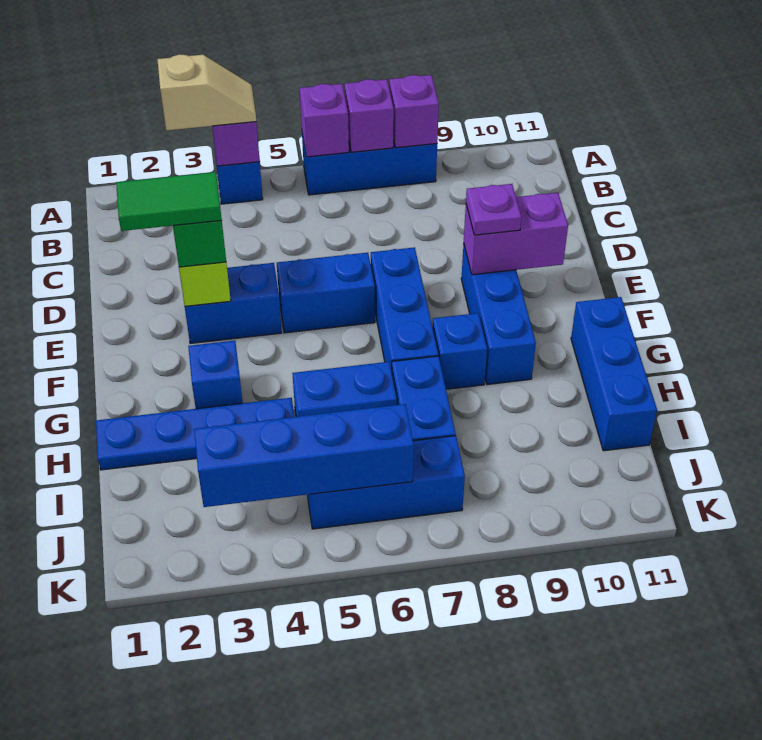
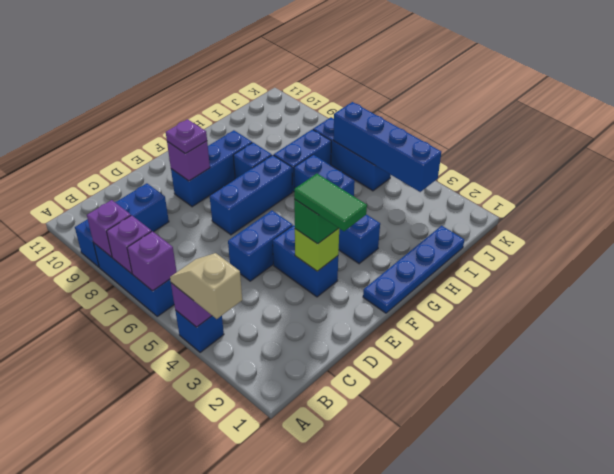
blue brick E5:E6 level 1 -> blue brick D5:E5 level 1
purple brick E9:E10 level 2 -> purple brick E9 level 2
blue brick G11:I11 level 1 -> blue brick A9:C9 level 1
blue plate H1:H4 level 1 -> blue plate F1:I1 level 1

